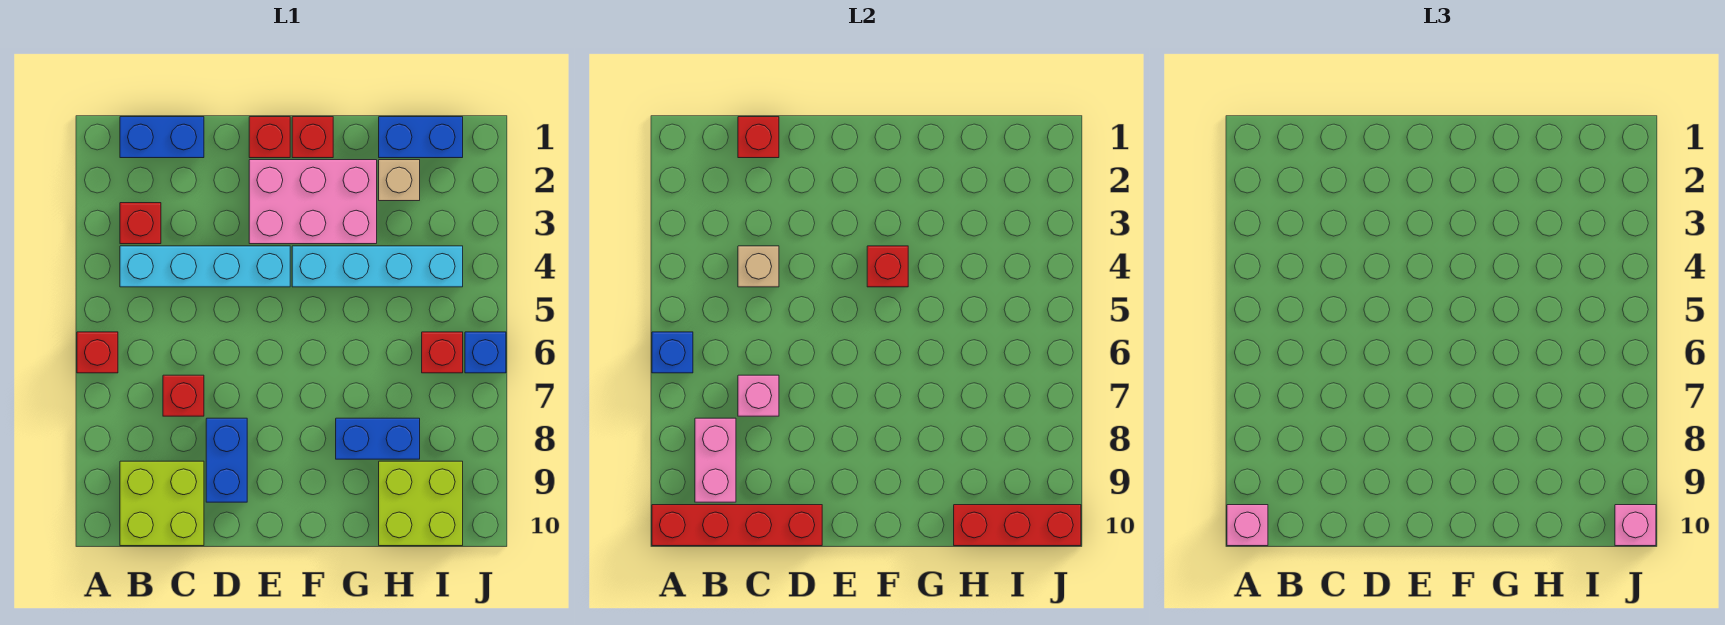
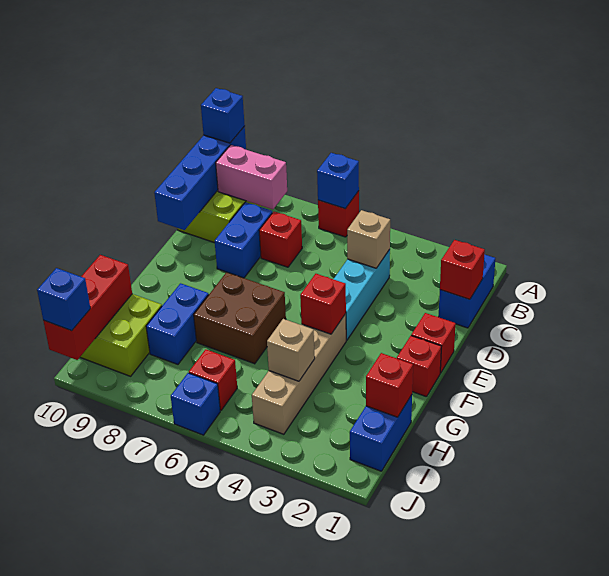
red brick A10:D10 level 2 -> blue brick A10:D10 level 2
pink brick A10 level 3 -> blue brick A10 level 3
red brick B3 level 1 -> red brick H1 level 2
cyan brick B4:E4 level 1 -> cyan brick C4:E4 level 1
pink brick C7 level 2 -> none
blue brick D8:D9 level 1 -> blue brick C8:D8 level 1
pink brick E2:G3 level 1 -> none
cyan brick F4:I4 level 1 -> tan brick F4:I4 level 1
none -> brown brick F6:G7 level 1
tan brick H2 level 1 -> tan brick H4 level 2
pink brick J10 level 3 -> blue brick J10 level 3

